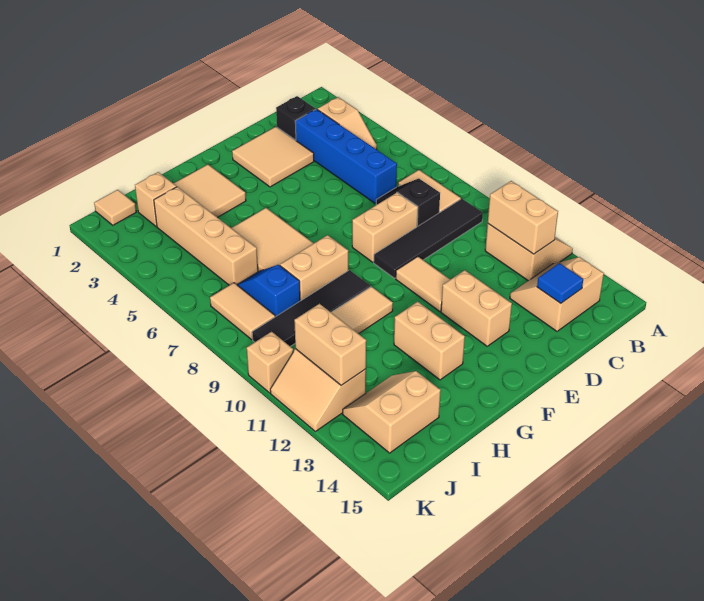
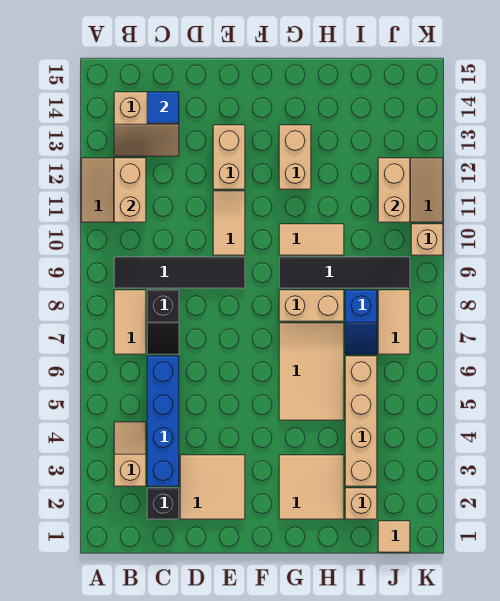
tan brick D8:E8 level 1 -> none
tan slope I13:J14 level 1 top 14 -> none

